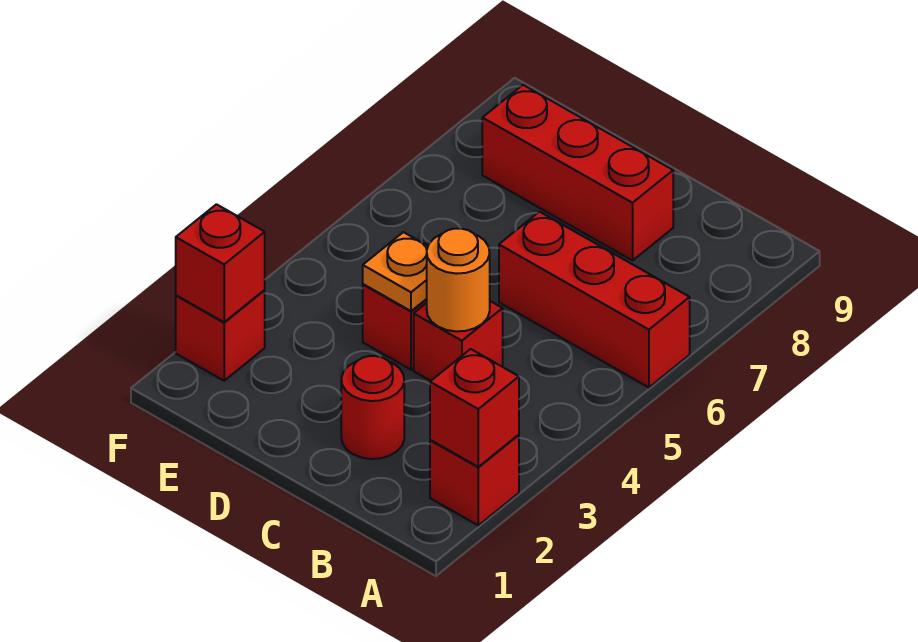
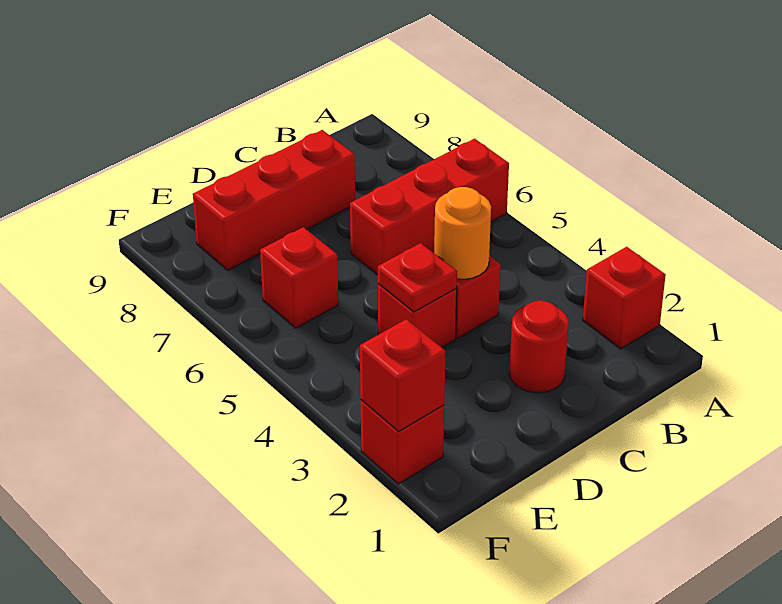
red brick A2 level 2 -> red brick E6 level 1
orange plate D4 level 2 -> red plate D4 level 2

